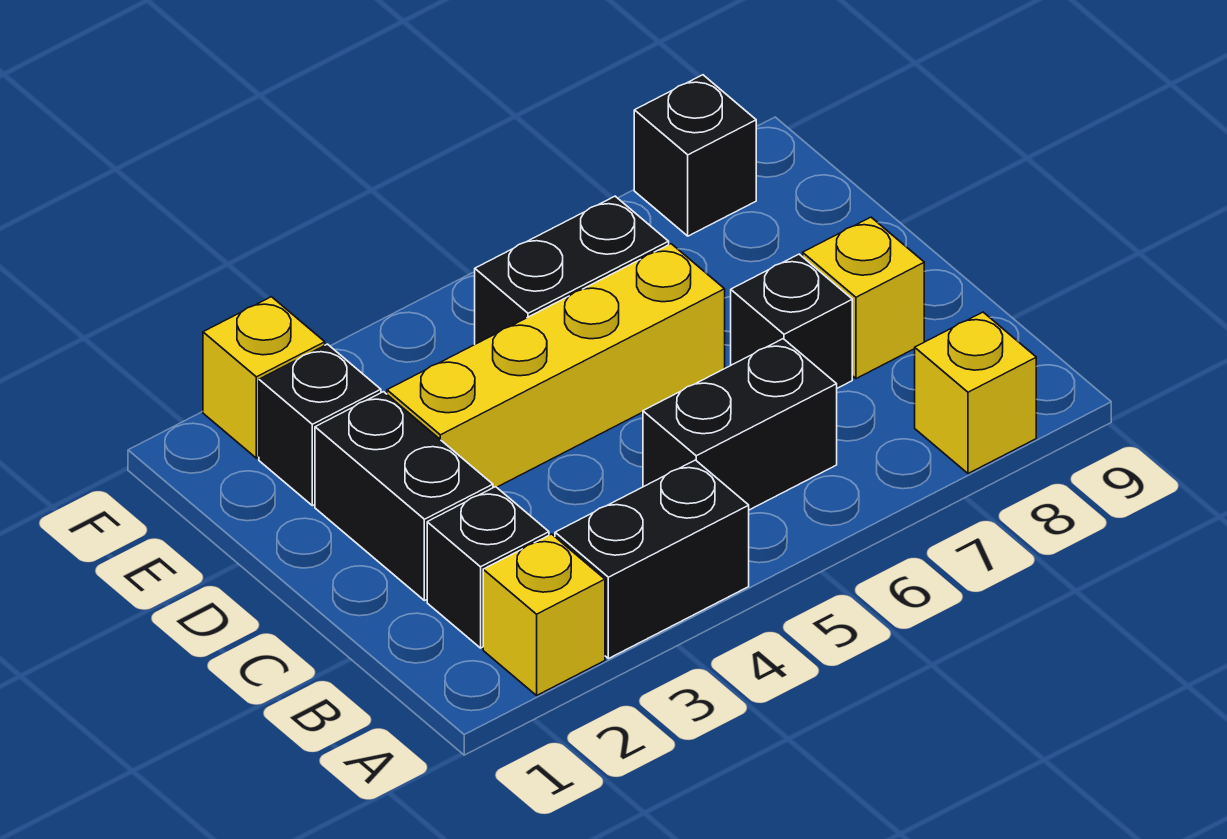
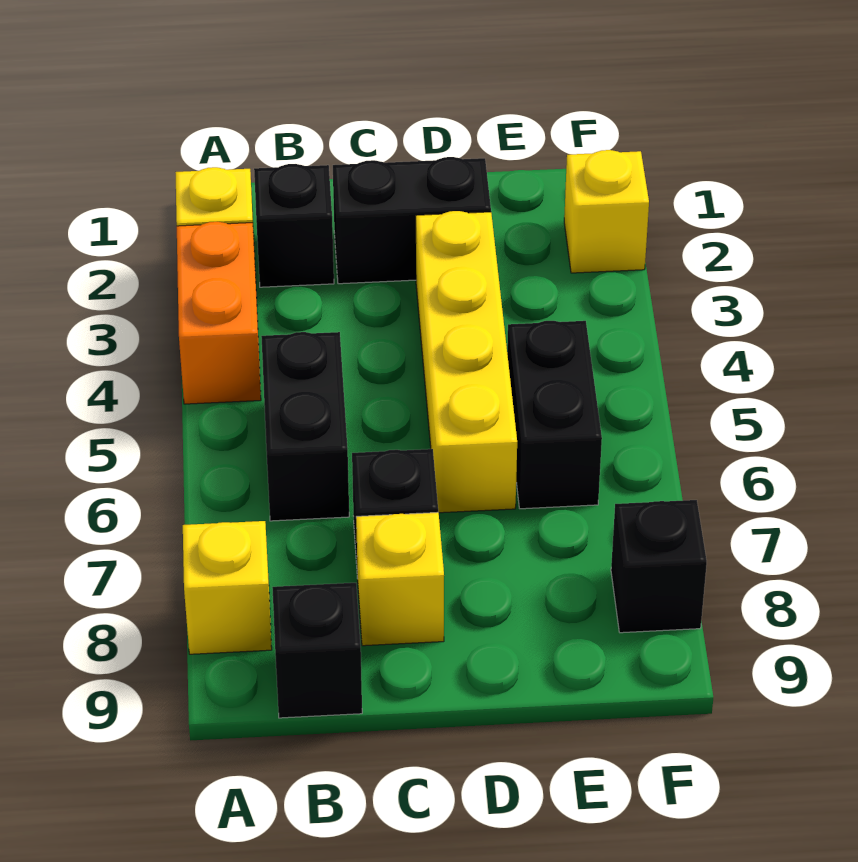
black brick A3:A4 level 1 -> orange brick A3:A4 level 1
black brick E2 level 1 -> black brick B9 level 1

